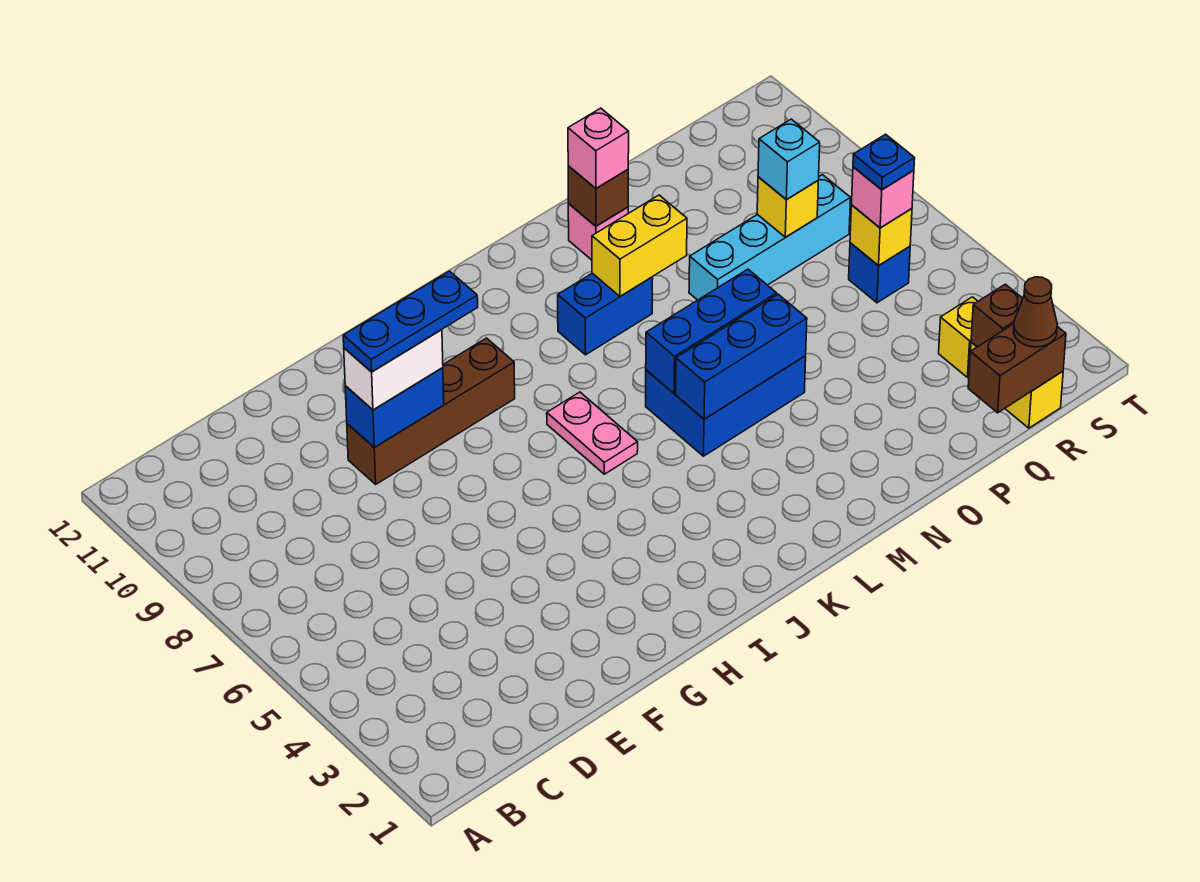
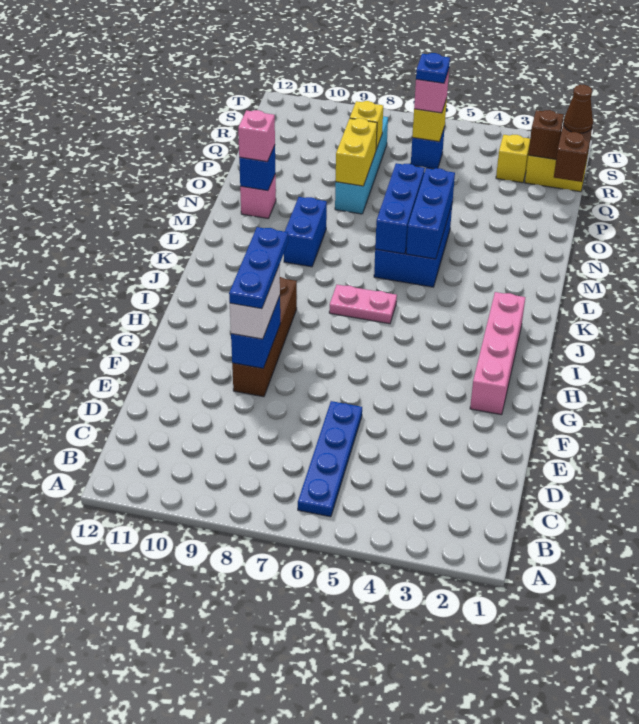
none -> blue plate B6:E6 level 1
none -> pink brick G2:J2 level 1
yellow brick M9:N9 level 2 -> yellow brick O8:P8 level 2
brown brick N11 level 2 -> blue brick N11 level 2
cyan brick Q8 level 3 -> none

